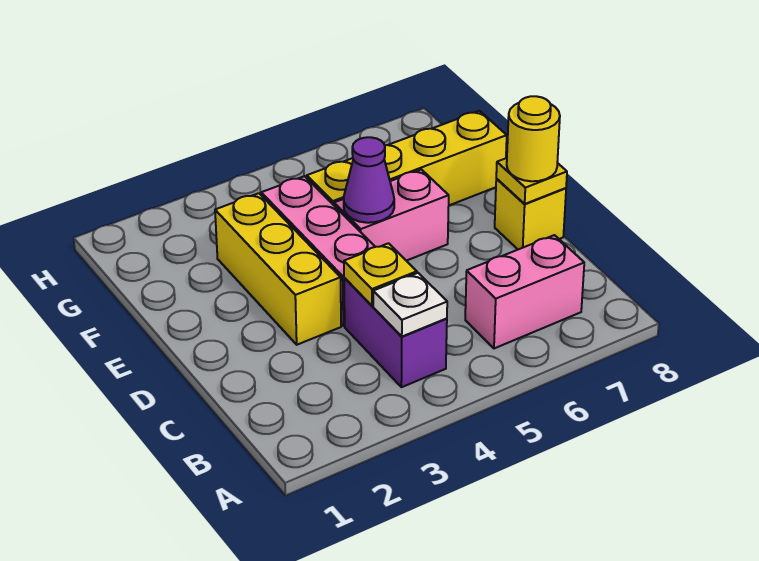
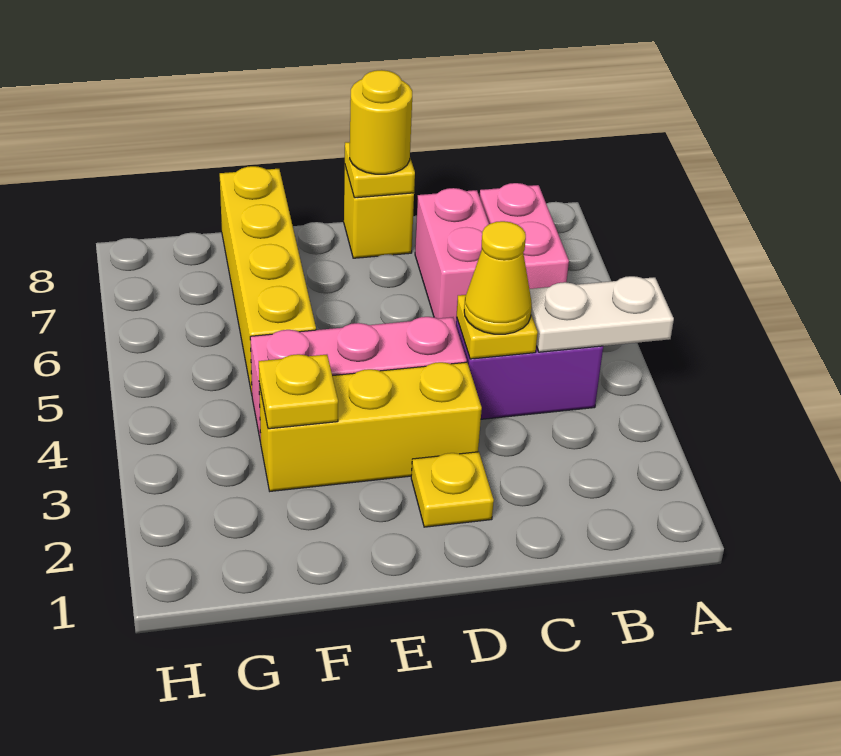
white plate B4 level 2 -> white plate A4:B4 level 2
none -> yellow cone C4 level 3
none -> yellow plate D2 level 1
pink brick E5:E6 level 1 -> pink brick C6:C7 level 1
purple cone E5 level 2 -> none
none -> yellow plate F3 level 2

